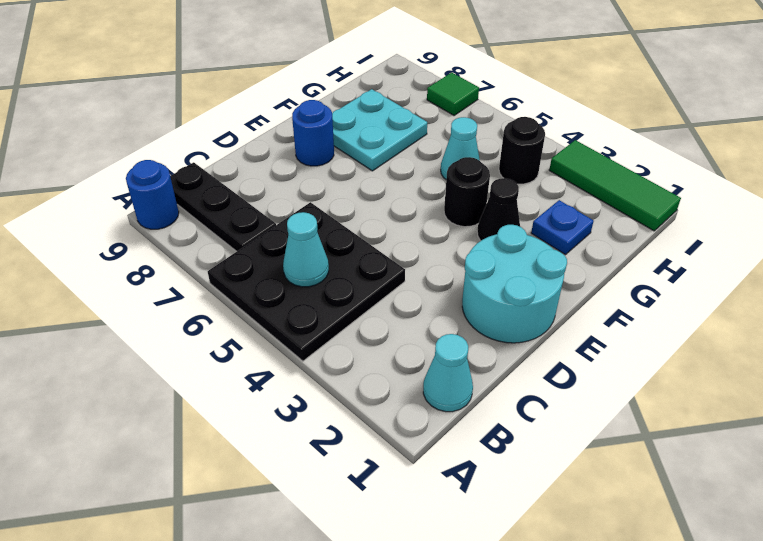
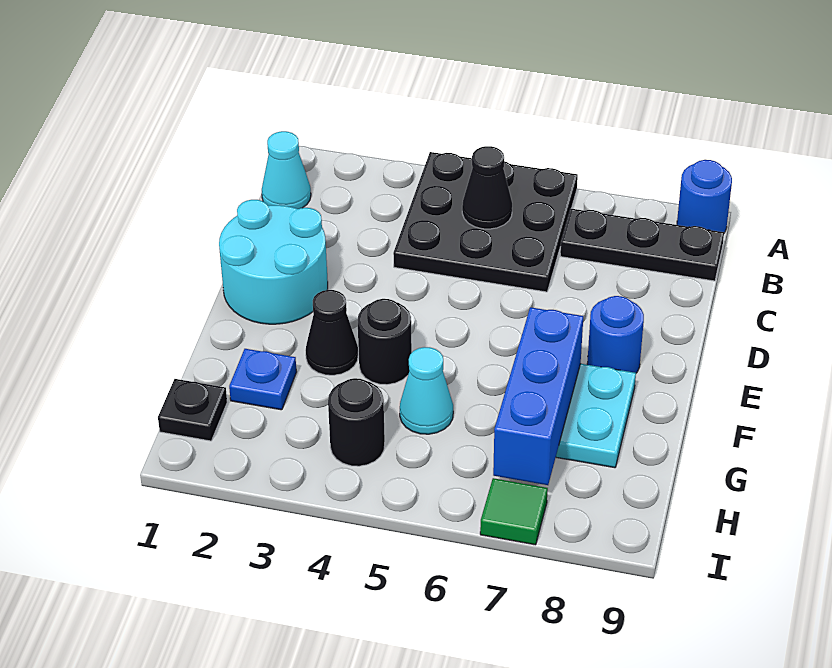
cyan cone B5 level 2 -> black cone B5 level 2
none -> blue brick F7:H7 level 2
none -> black plate H1 level 1
green tile I1:I3 level 1 -> none

